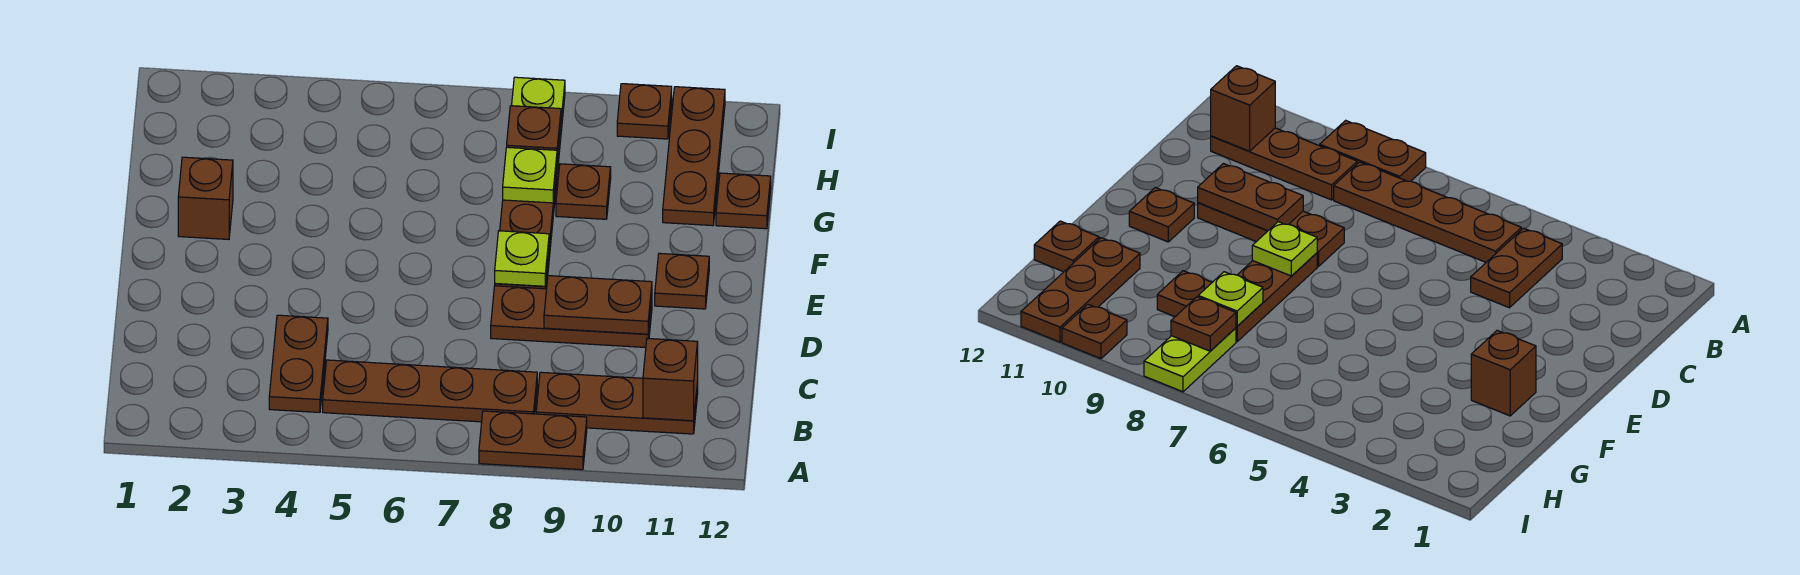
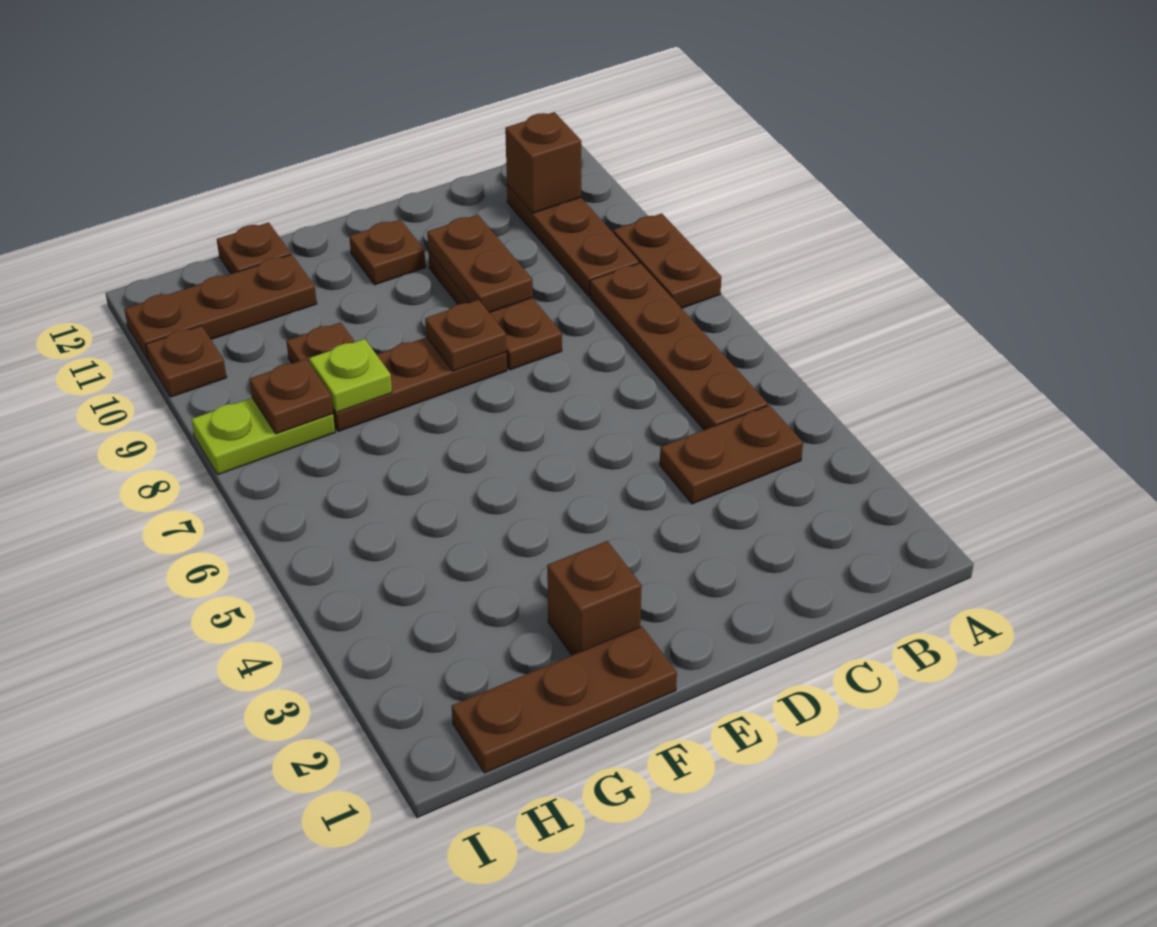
lime plate E8 level 2 -> brown plate E8 level 2
none -> brown plate F1:H1 level 1

